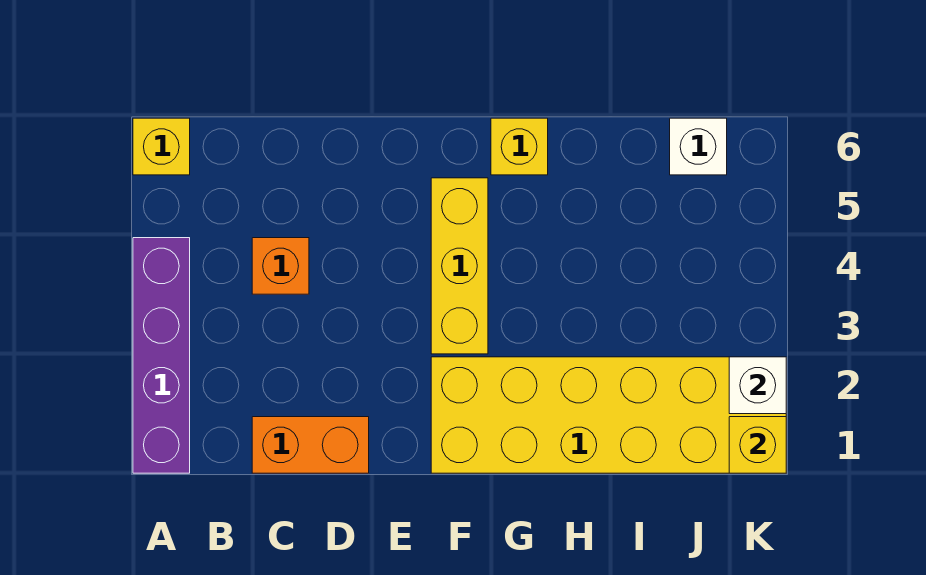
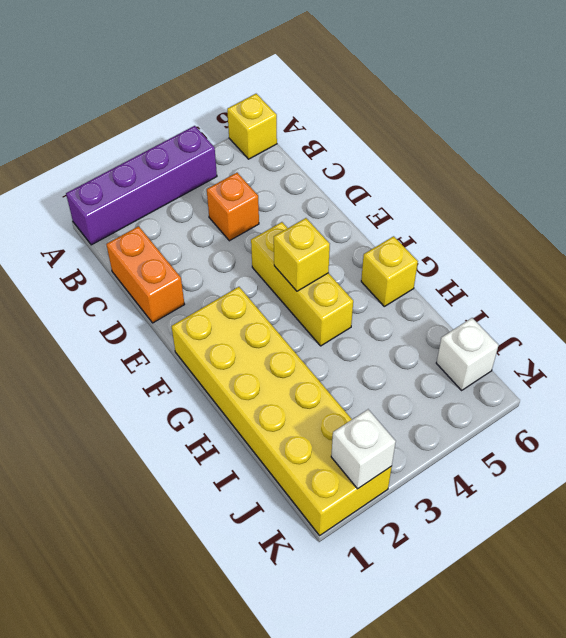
yellow brick F3:F5 level 1 -> yellow brick E4:G4 level 1
yellow brick K1 level 2 -> yellow brick F4 level 2

